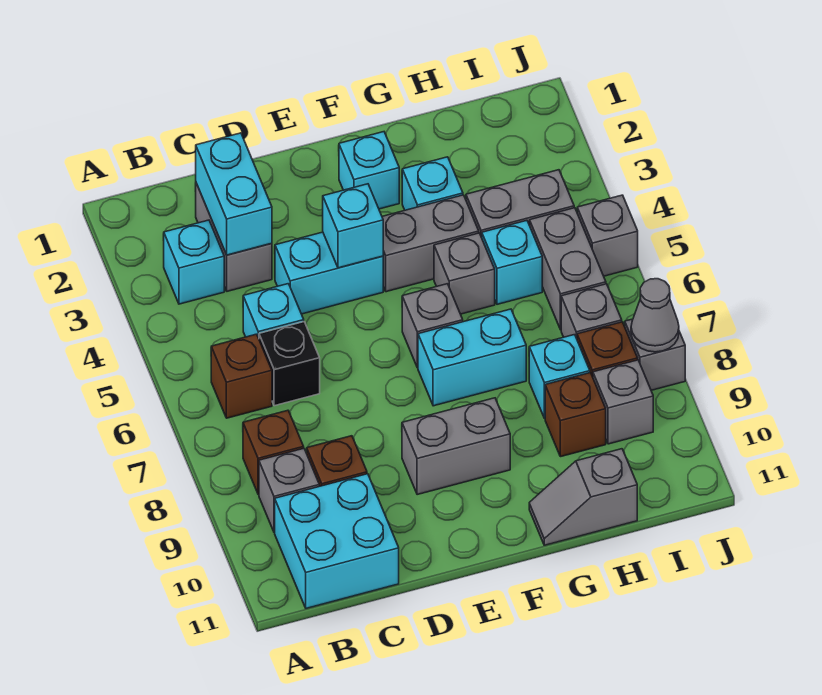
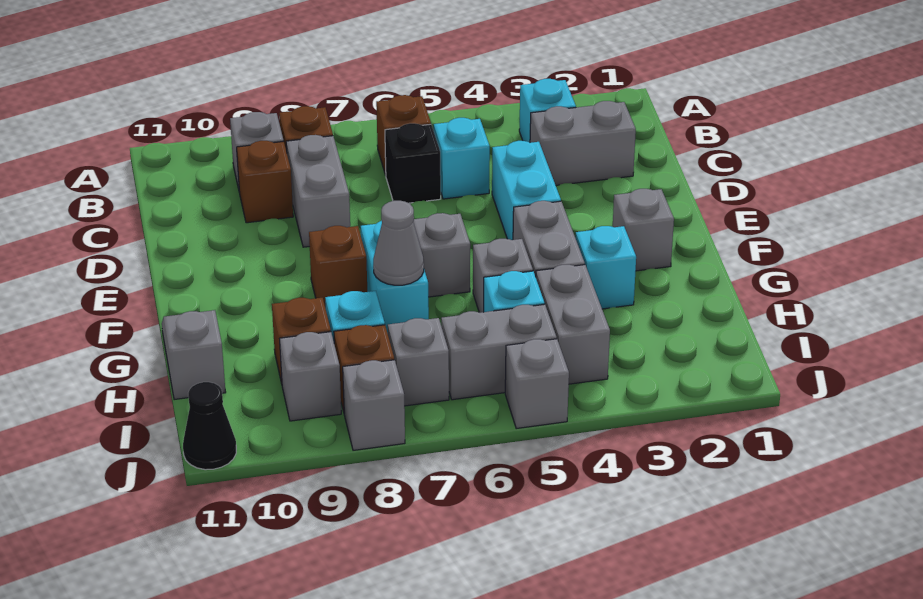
cyan brick B10:C11 level 1 -> none
cyan brick C2:C3 level 2 -> none
cyan brick E4 level 2 -> none
grey brick E9:F9 level 1 -> grey brick C8:D8 level 1
cyan brick F2 level 1 -> grey brick F2 level 1
none -> brown brick F8 level 1
grey cone J8 level 2 -> grey cone G7 level 2
none -> black cone J11 level 1

